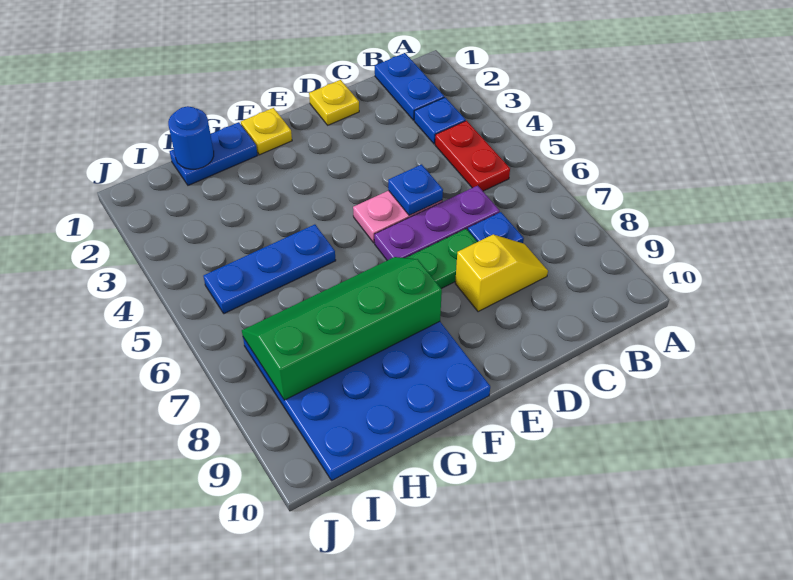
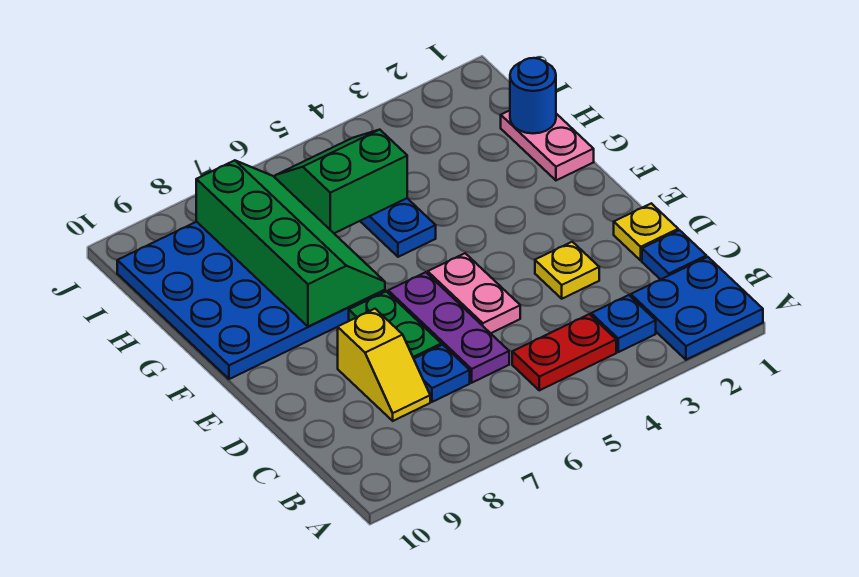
blue plate B1:B2 level 1 -> blue plate A1:B2 level 1
blue plate D5 level 2 -> blue plate C1 level 1
yellow plate F1 level 1 -> yellow plate D3 level 1
blue plate G1:H1 level 1 -> pink plate G1:H1 level 1
none -> green slope H5:I6 level 2 top H

